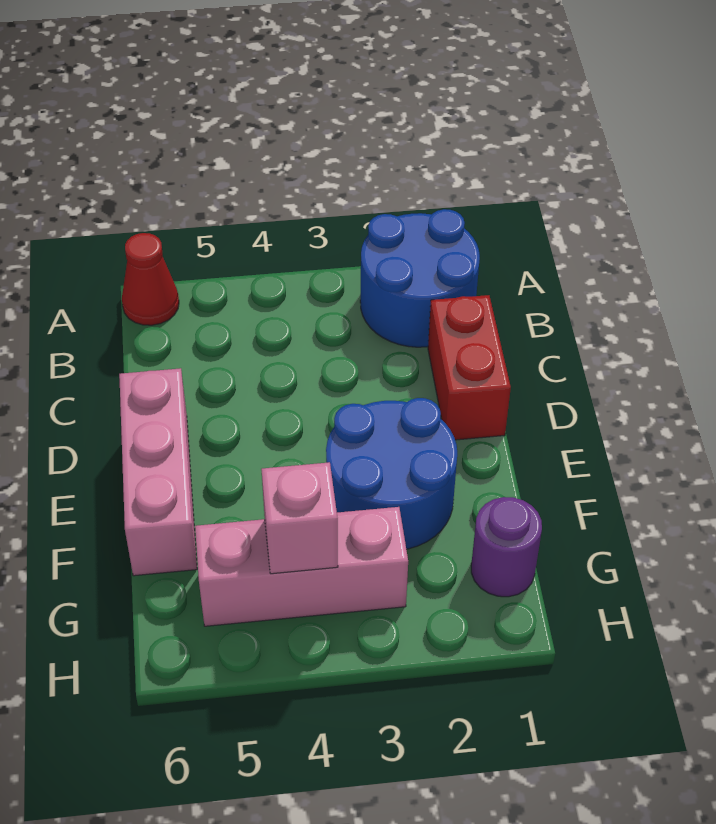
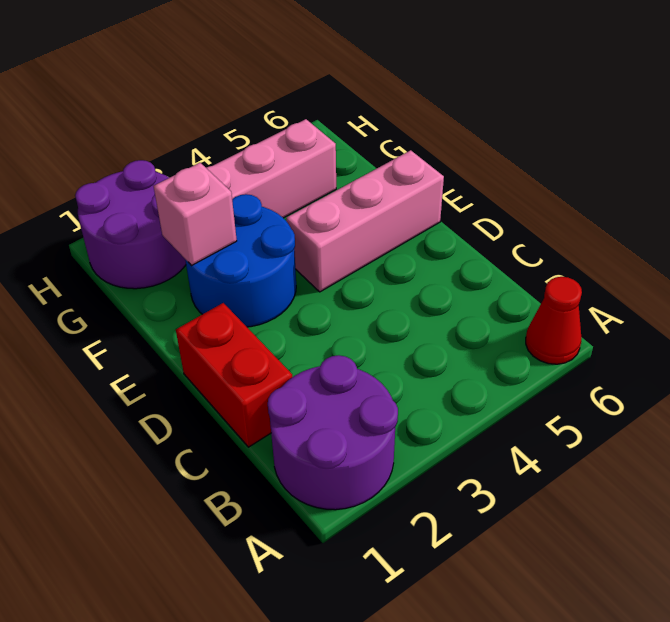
blue round brick A1:B2 level 1 -> purple round brick A1:B2 level 1
pink brick D6:F6 level 1 -> pink brick E4:E6 level 1
purple round brick G1 level 1 -> purple round brick G1:H2 level 1
pink brick G4 level 2 -> pink brick F2 level 2

